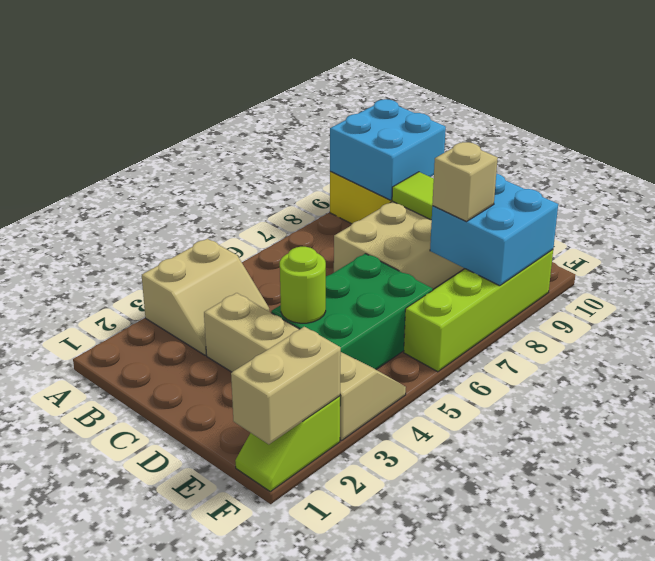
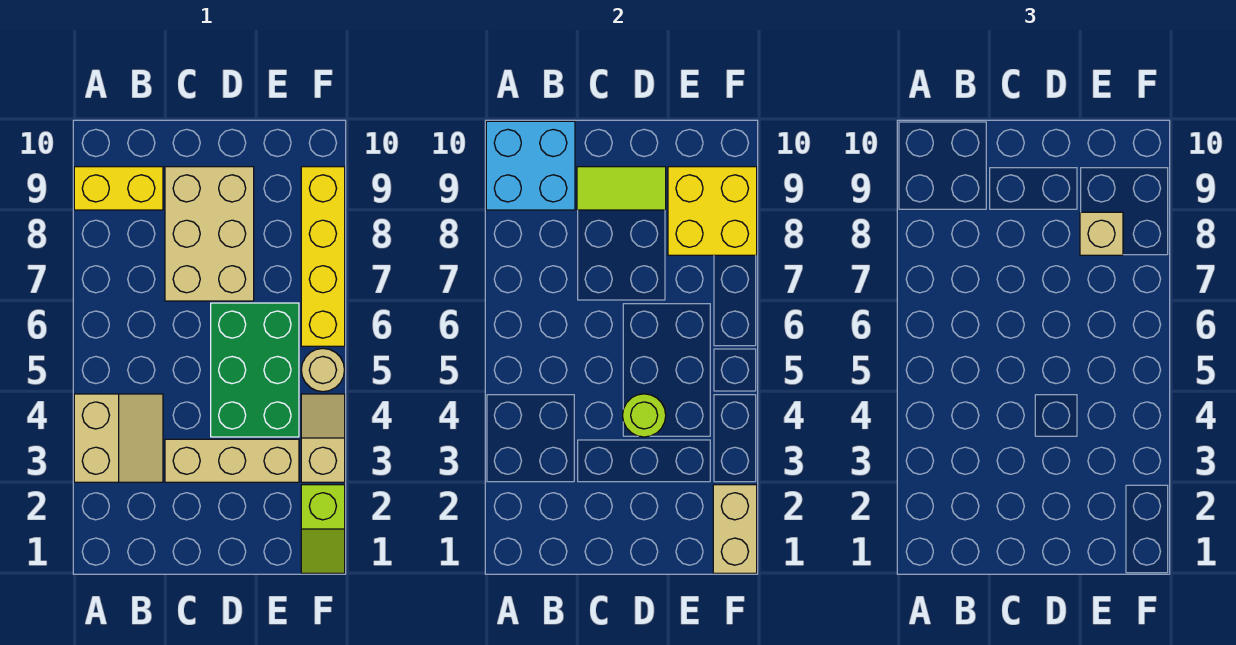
cyan brick E8:F9 level 2 -> yellow brick E8:F9 level 2
none -> tan round brick F5 level 1
lime brick F6:F9 level 1 -> yellow brick F6:F9 level 1

